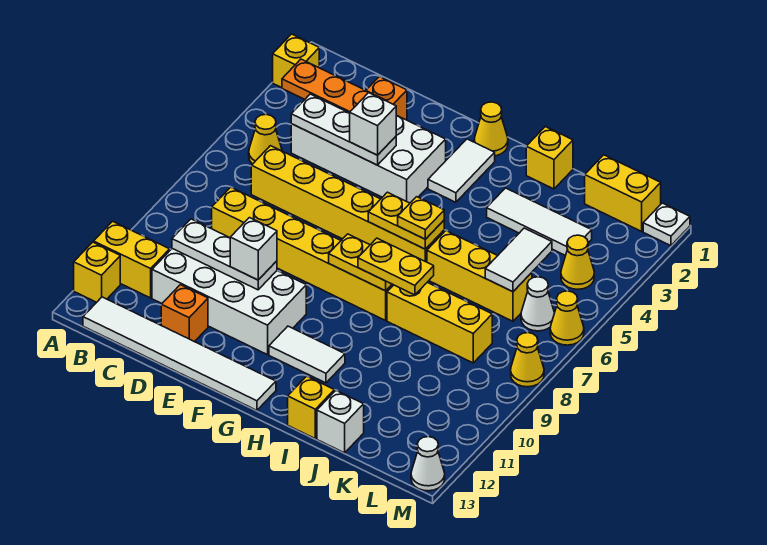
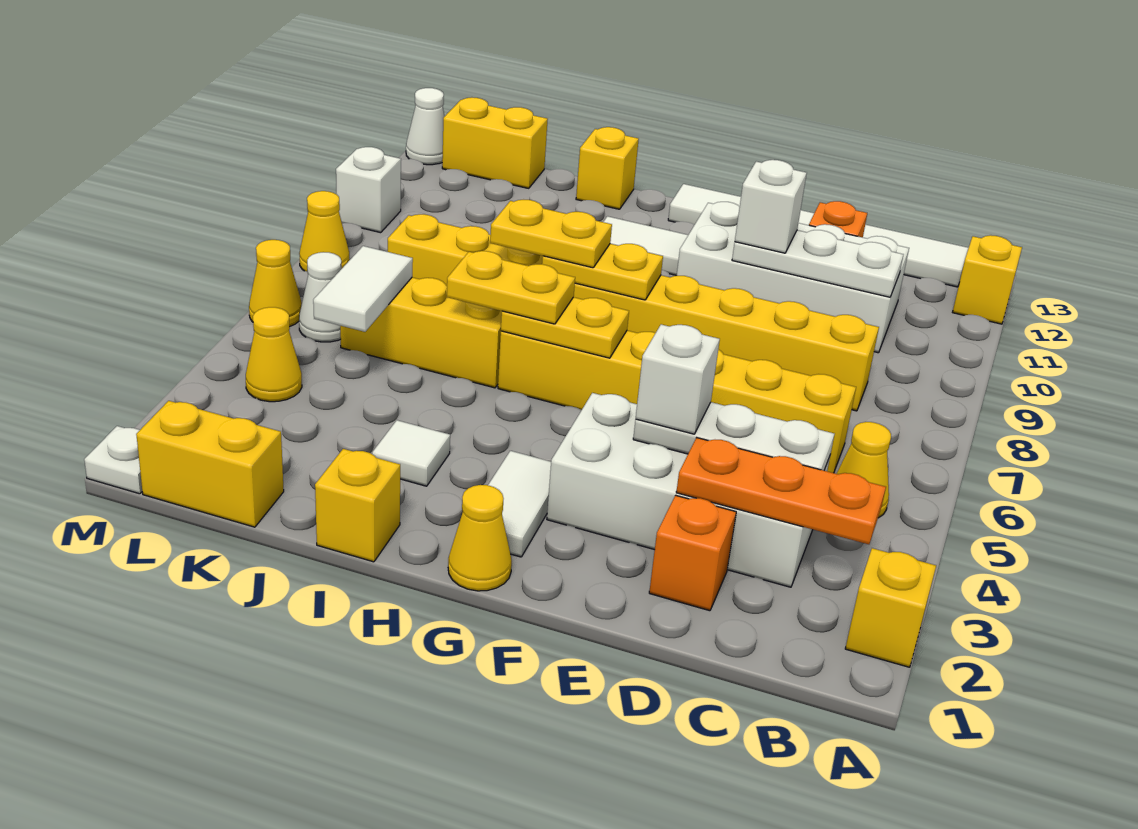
yellow brick A11:B11 level 1 -> yellow brick K13:L13 level 1
yellow plate H6 level 3 -> yellow plate H6:I6 level 3
white tile I3:K3 level 1 -> white tile I3 level 1
white brick J13 level 1 -> white brick M10 level 1

